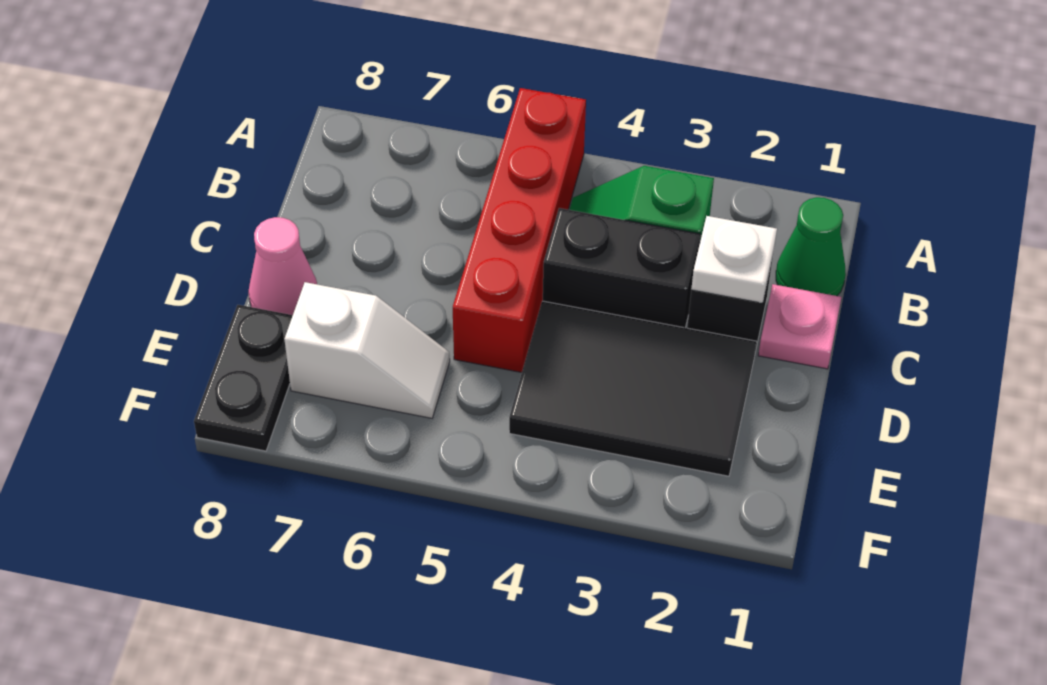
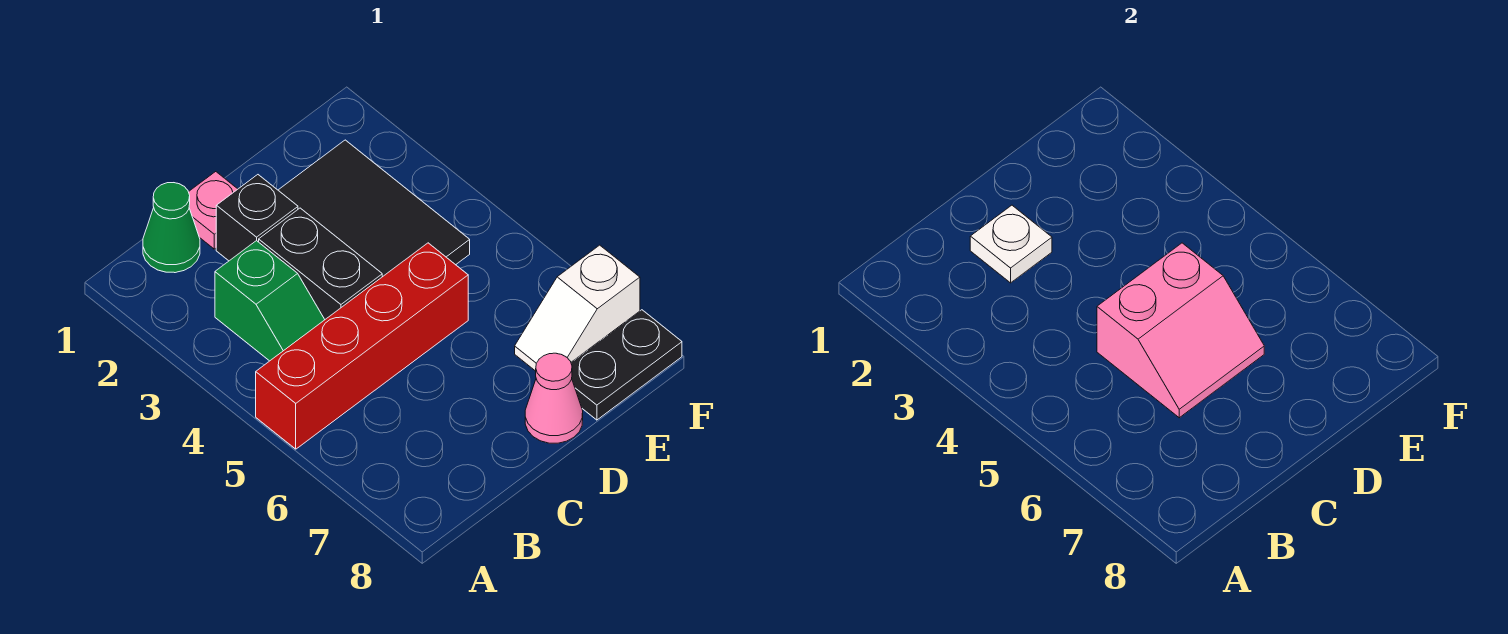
none -> pink slope C5:D6 level 2 top 5
white slope E6:E7 level 1 top 7 -> white slope E7:F7 level 1 top F

